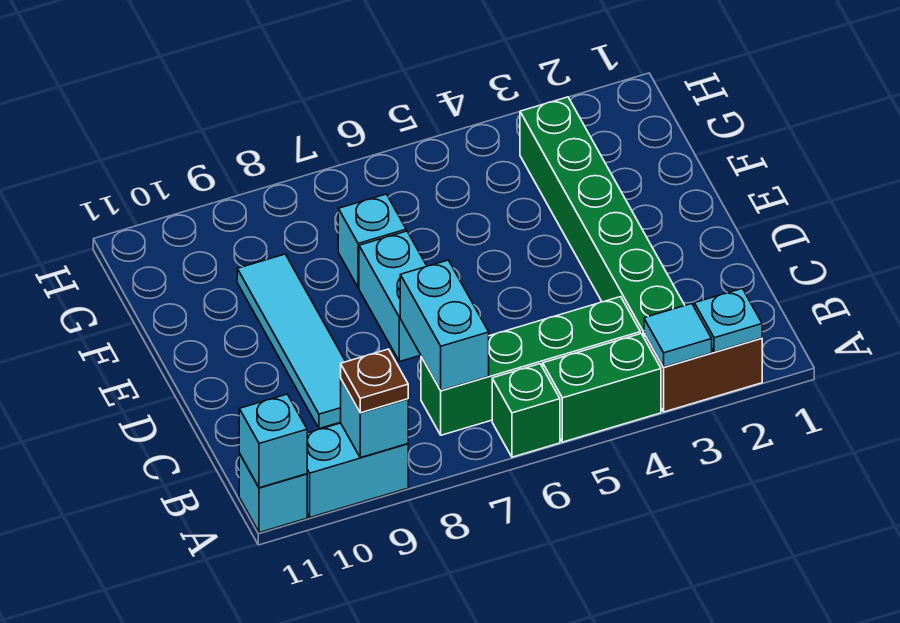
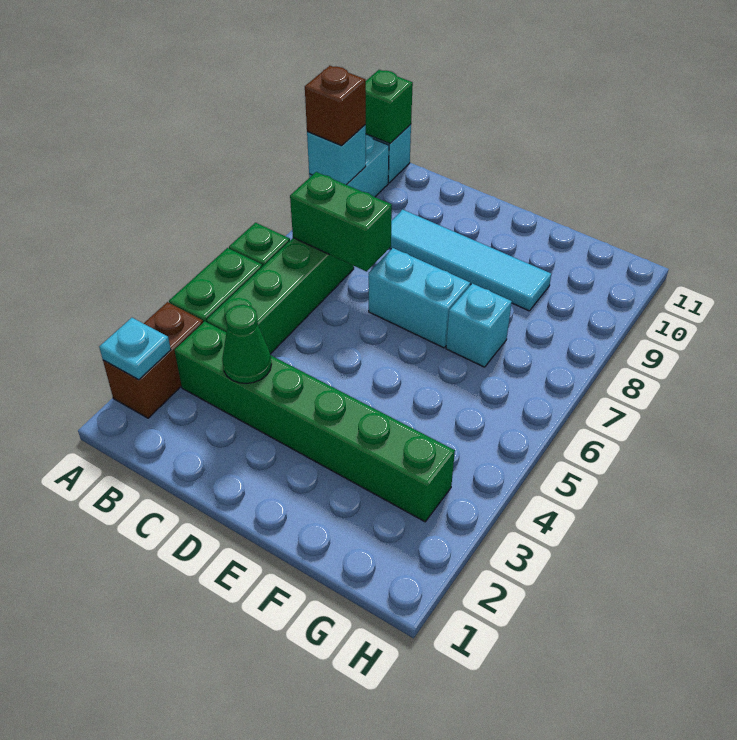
cyan tile A3 level 2 -> none
brown plate A9 level 3 -> brown brick A9 level 3
cyan brick A11 level 2 -> green brick A11 level 2
cyan brick B7:C7 level 2 -> green brick B7:C7 level 2
none -> green cone C3 level 2

